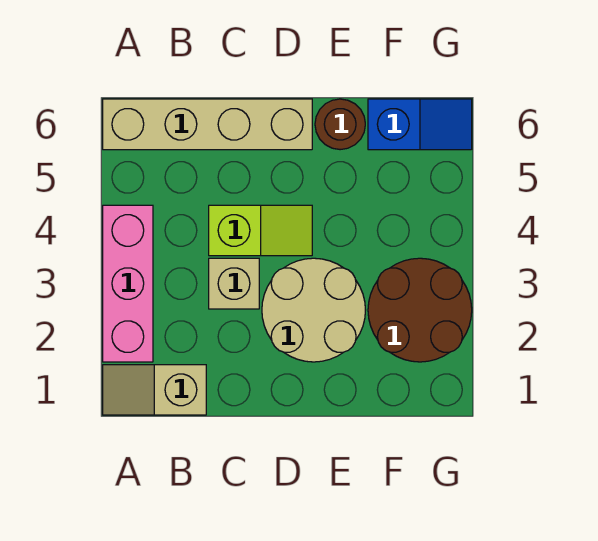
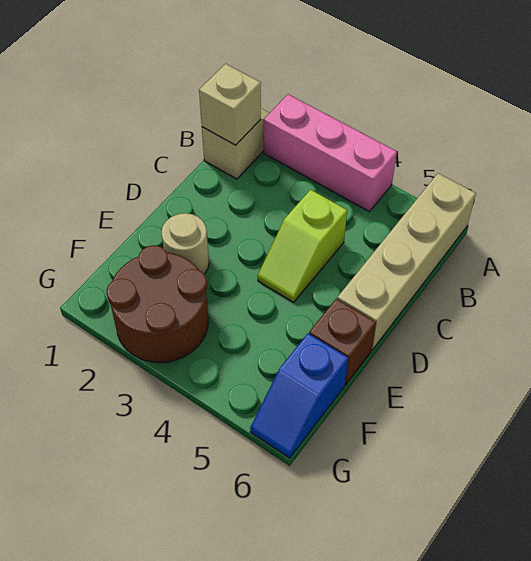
tan brick C3 level 1 -> tan brick B1 level 2
tan round brick D2:E3 level 1 -> tan round brick E2 level 1
brown round brick E6 level 1 -> brown brick E6 level 1

